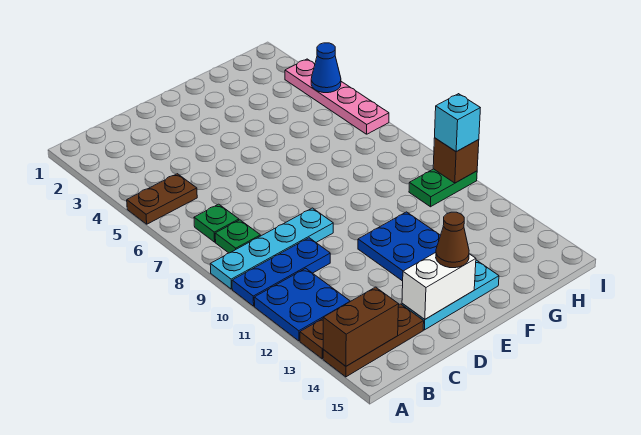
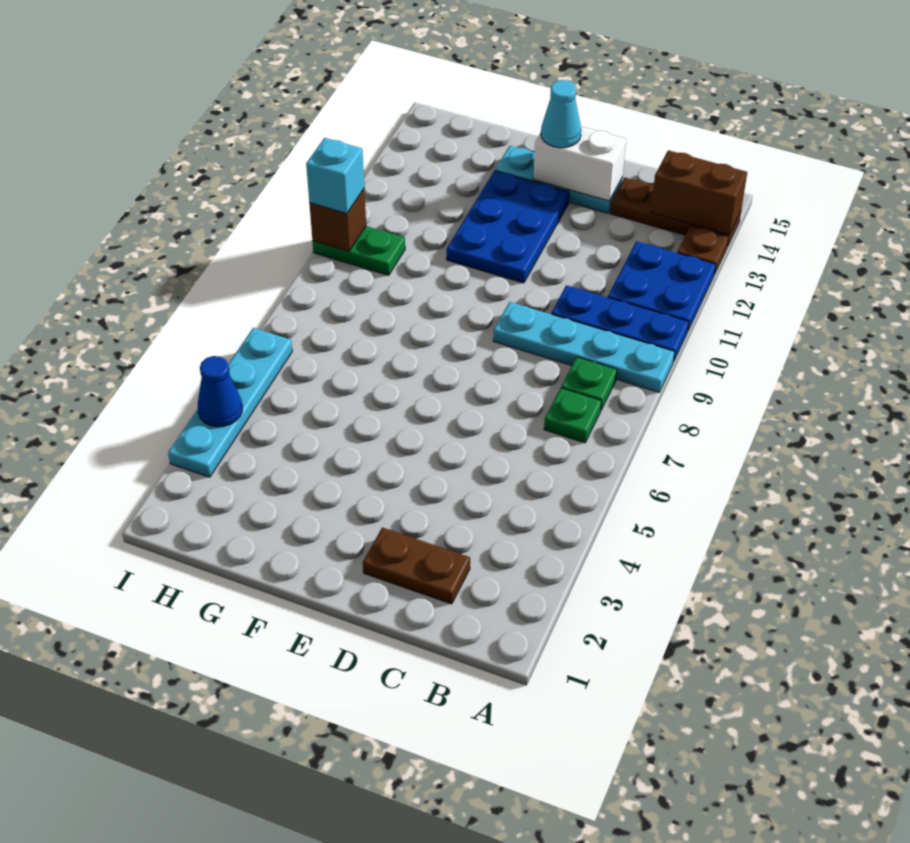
brown plate A5:B5 level 1 -> brown plate C2:D2 level 1
brown cone E14 level 3 -> cyan cone E14 level 3
pink plate I3:I6 level 1 -> cyan plate I3:I6 level 1

